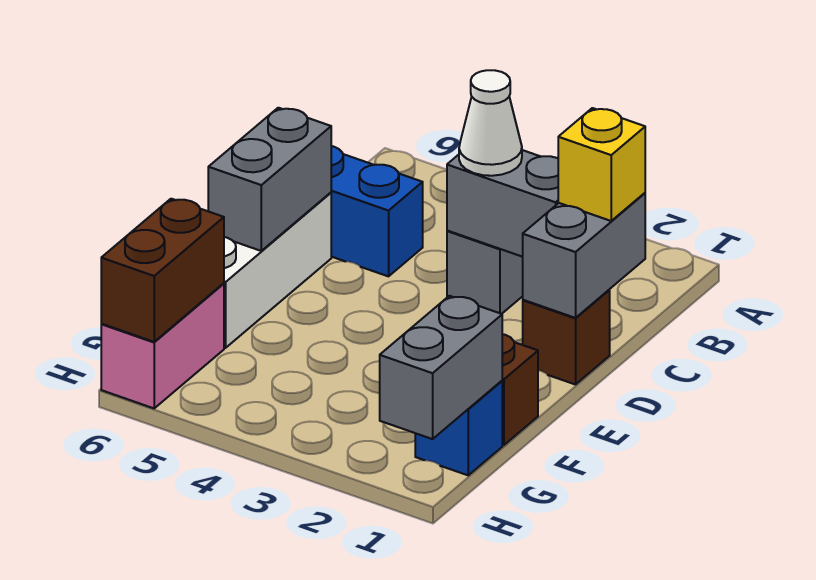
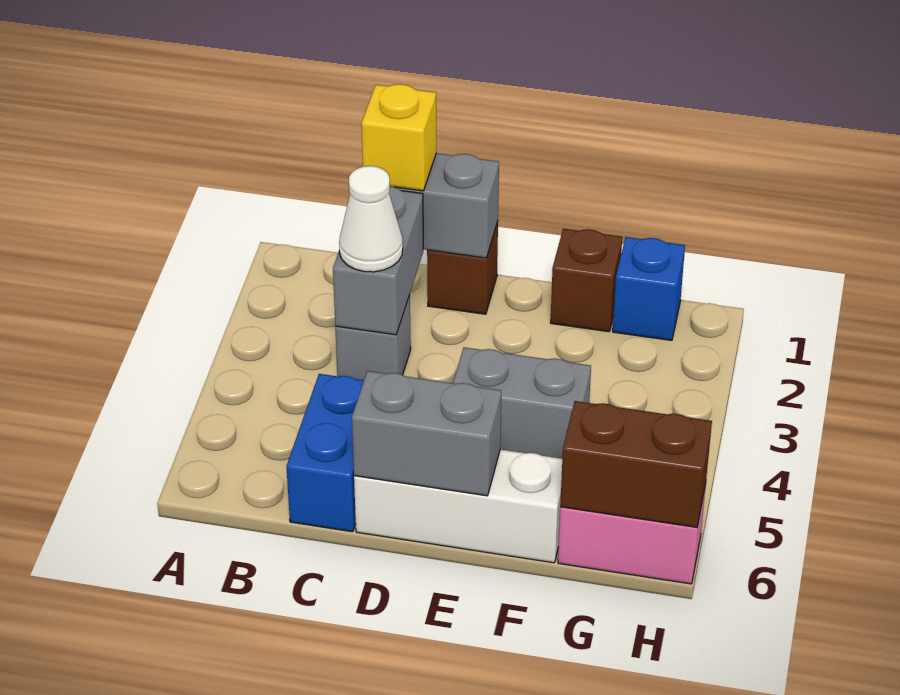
grey brick G1:H1 level 2 -> grey brick E4:F4 level 1

